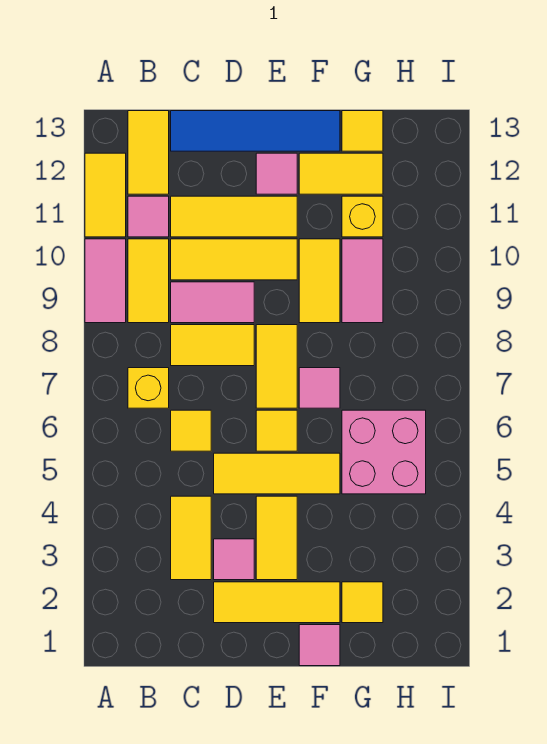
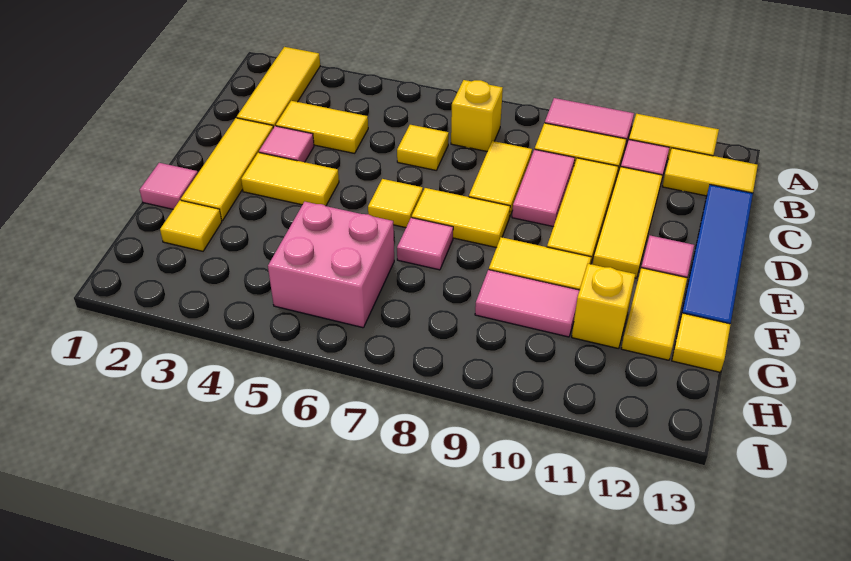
yellow tile D5:F5 level 1 -> yellow tile A2:C2 level 1

